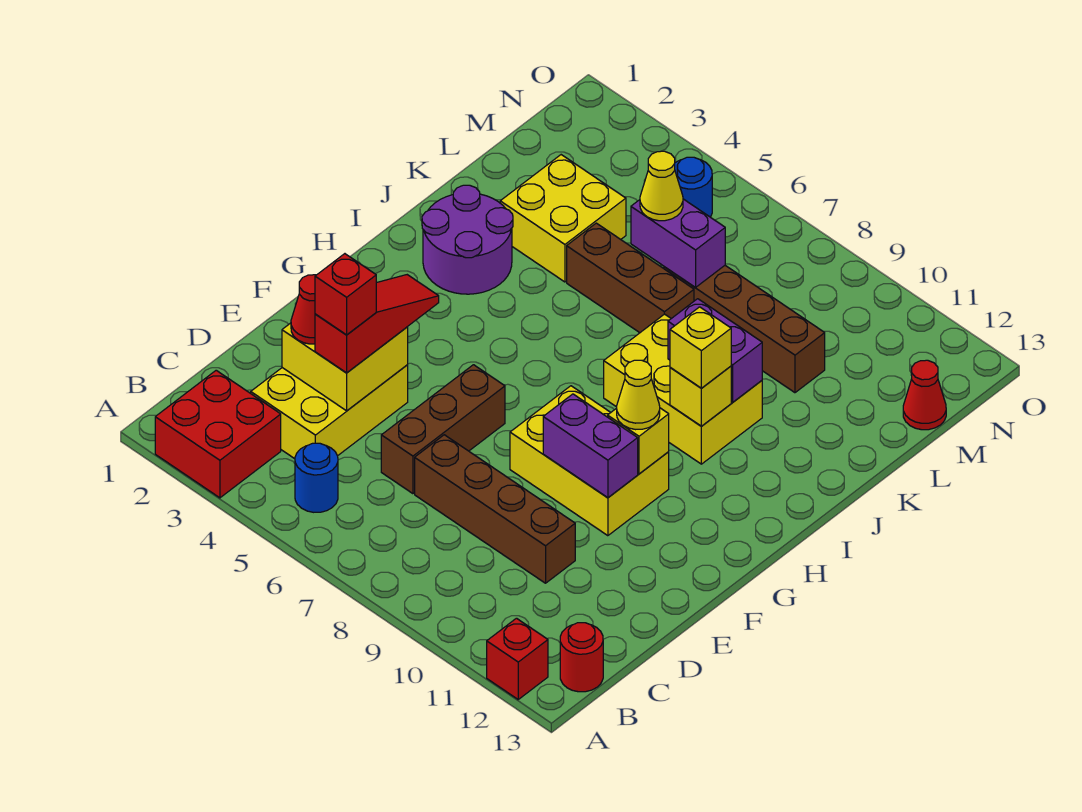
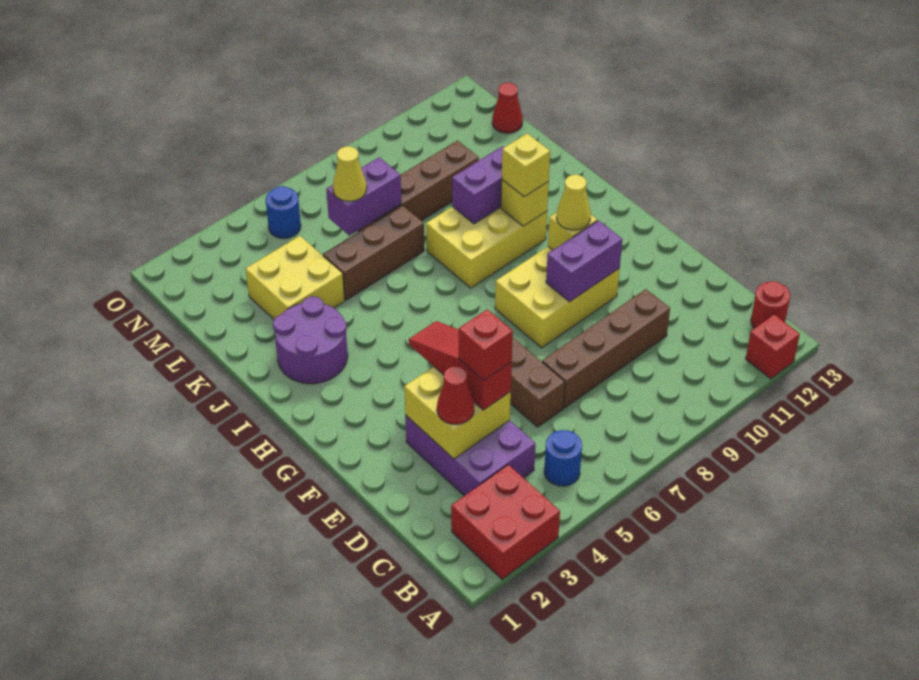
yellow brick C3:E4 level 1 -> purple brick C3:E4 level 1

